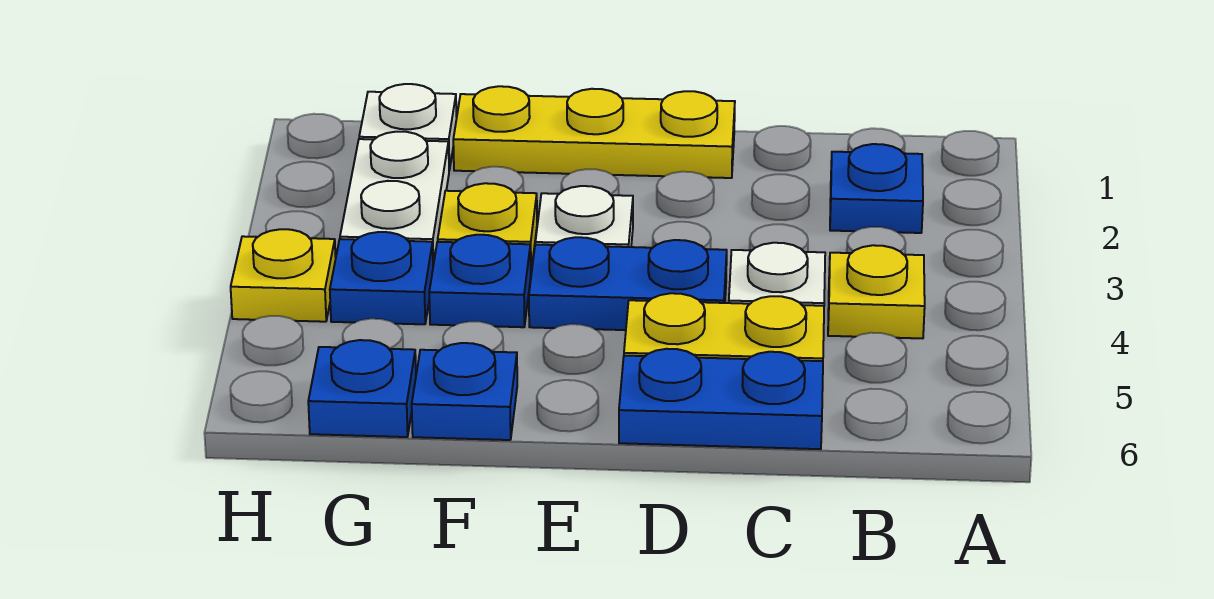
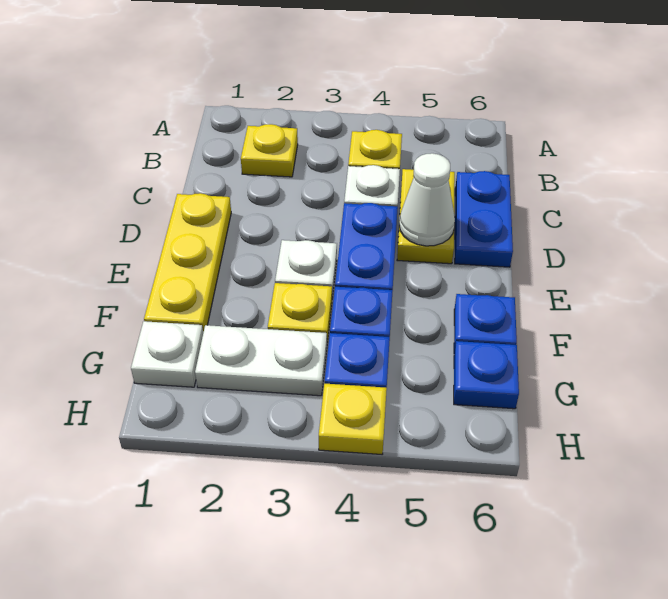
blue plate B2 level 1 -> yellow plate B2 level 1
none -> white cone D5 level 2

